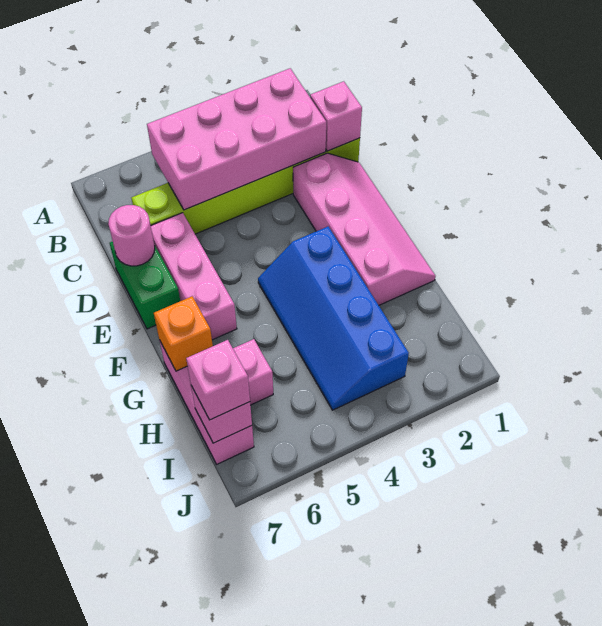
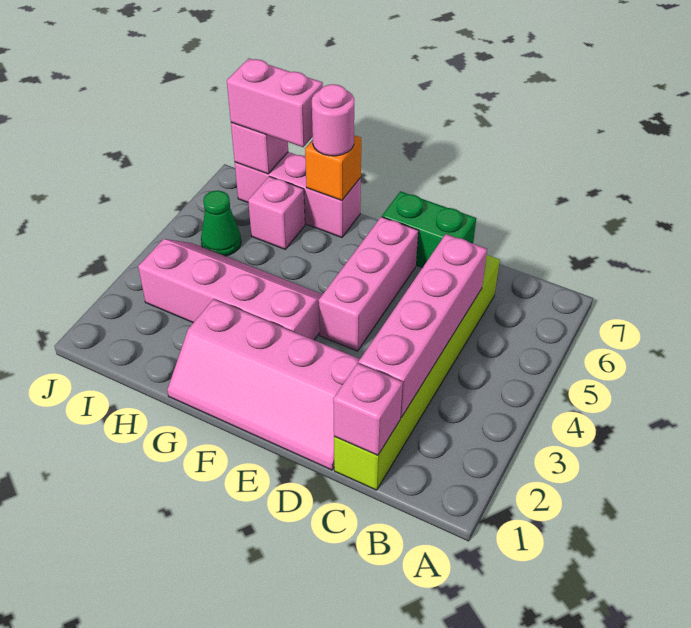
pink brick B2:C5 level 2 -> pink brick C2:C5 level 2
pink brick D6:F6 level 1 -> pink brick E4:E6 level 1
pink round brick D7 level 2 -> pink round brick G7 level 3
blue slope F3:I4 level 1 top 3 -> pink slope F3:I4 level 1 top 3
none -> green cone I5 level 1
pink brick I7 level 3 -> pink brick H7:I7 level 3

